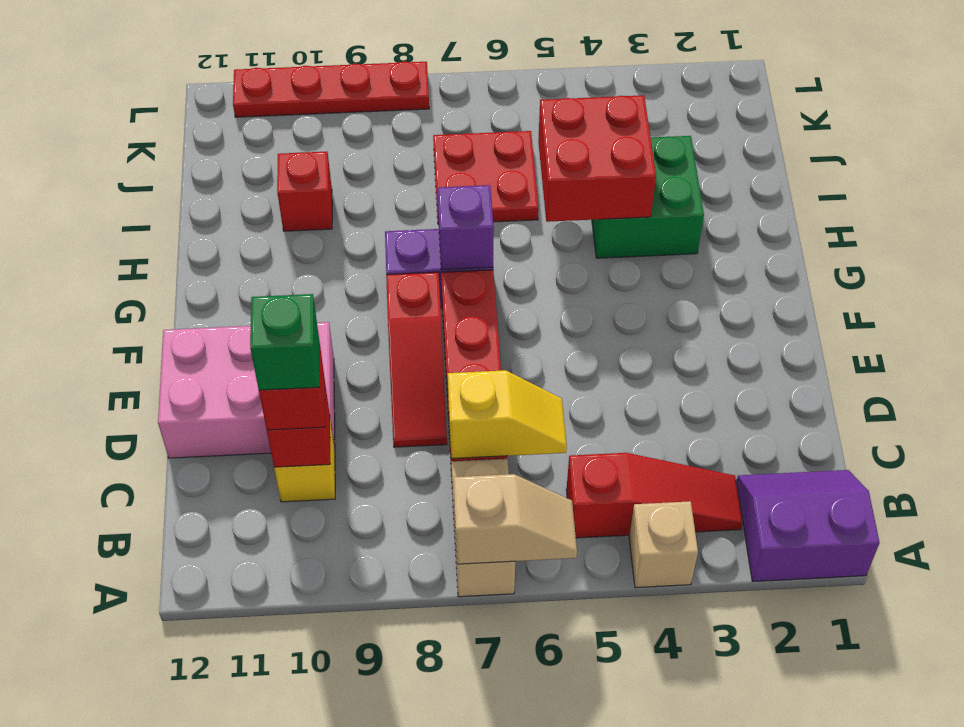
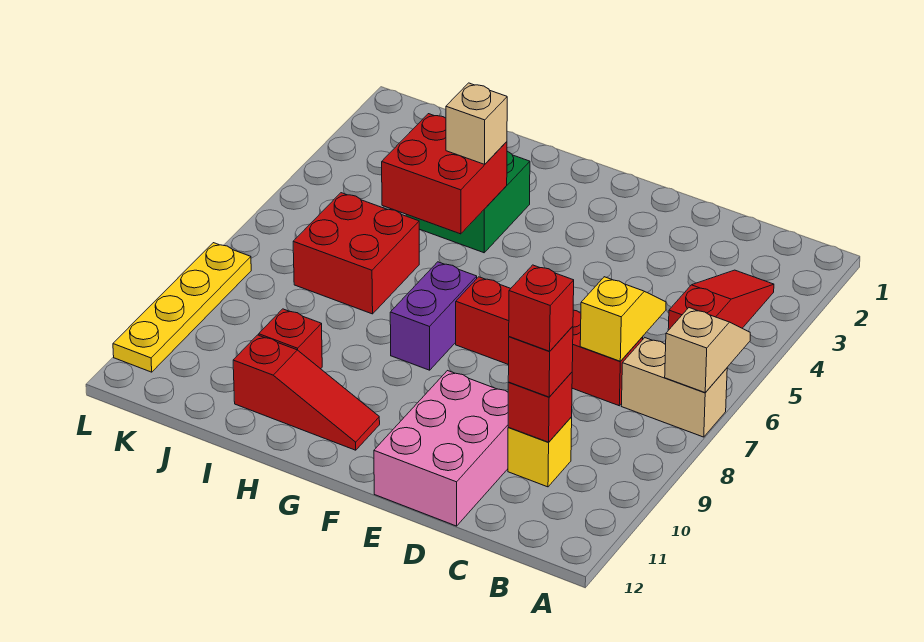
purple slope A1:B2 level 1 top A -> none
tan brick A4 level 1 -> tan brick H4 level 3
green brick C10 level 4 -> red brick C10 level 4
red slope D8:F8 level 1 top F -> red slope G11:I11 level 1 top I
purple brick G7 level 2 -> none
red plate I6:J7 level 1 -> red brick I6:J7 level 1
red plate L8:L11 level 1 -> yellow plate L8:L11 level 1

